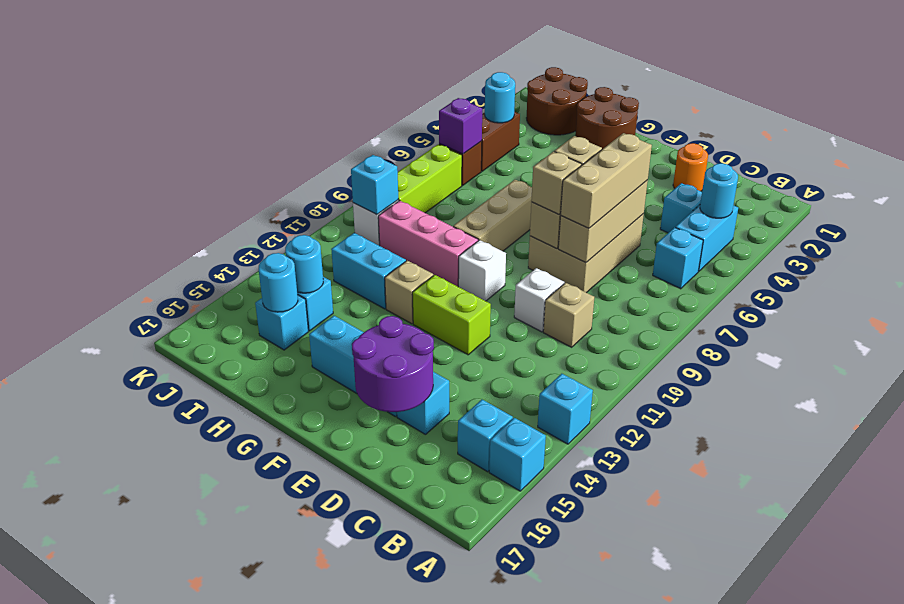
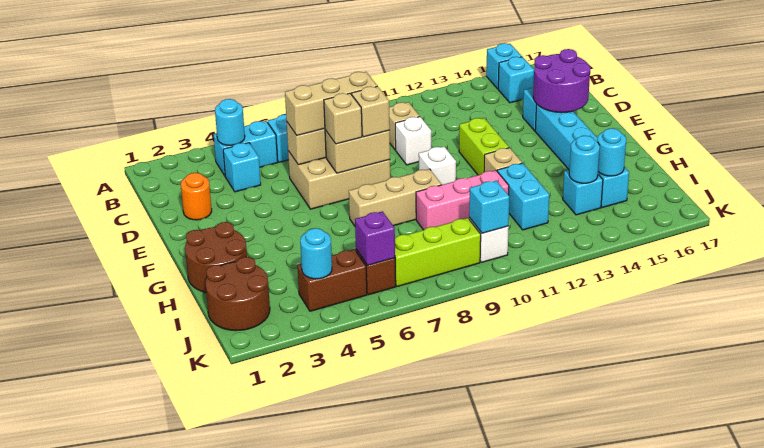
cyan brick A13 level 1 -> none
pink brick G10:I10 level 1 -> pink brick H9:H11 level 1

